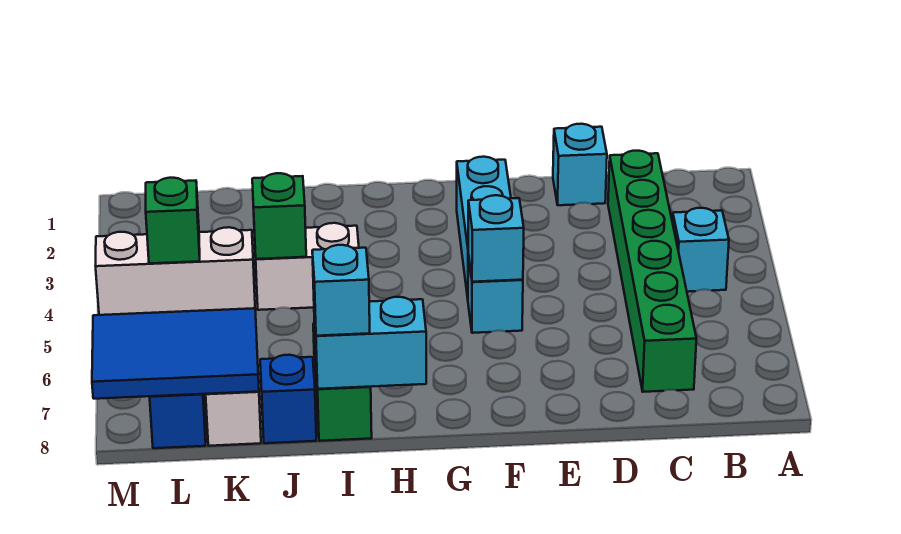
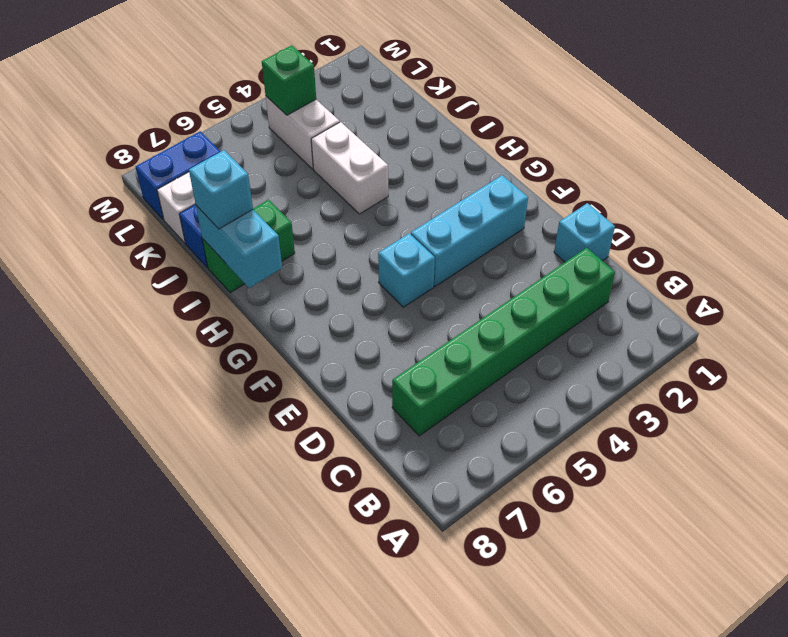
cyan brick B4 level 1 -> none
cyan brick F5 level 2 -> none
green brick J4 level 2 -> none
white brick K4:M4 level 1 -> white brick K4:L4 level 1
blue tile K7:M8 level 2 -> none

